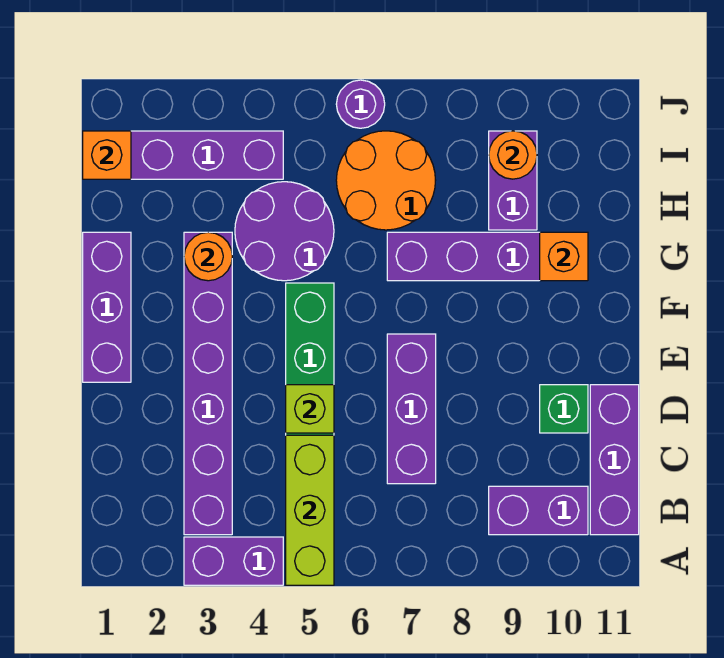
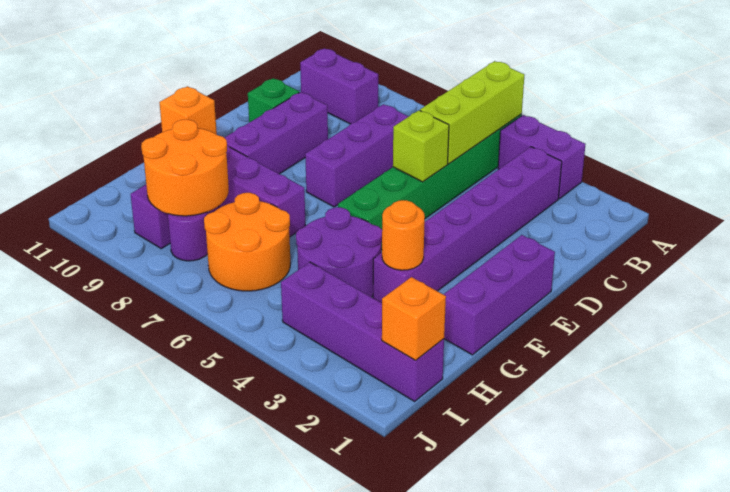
purple brick B11:D11 level 1 -> purple brick D9:F9 level 1
orange round brick I9 level 2 -> orange round brick H8:I9 level 2
purple round brick J6 level 1 -> purple round brick I8 level 1

